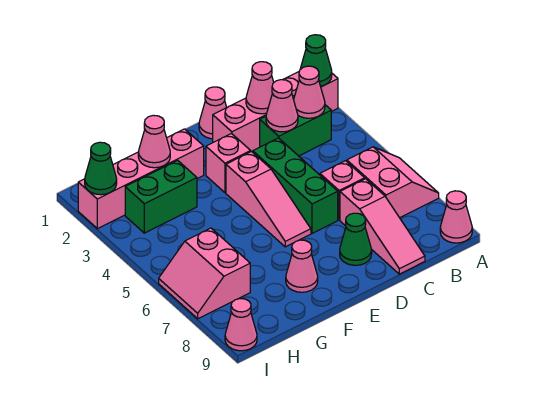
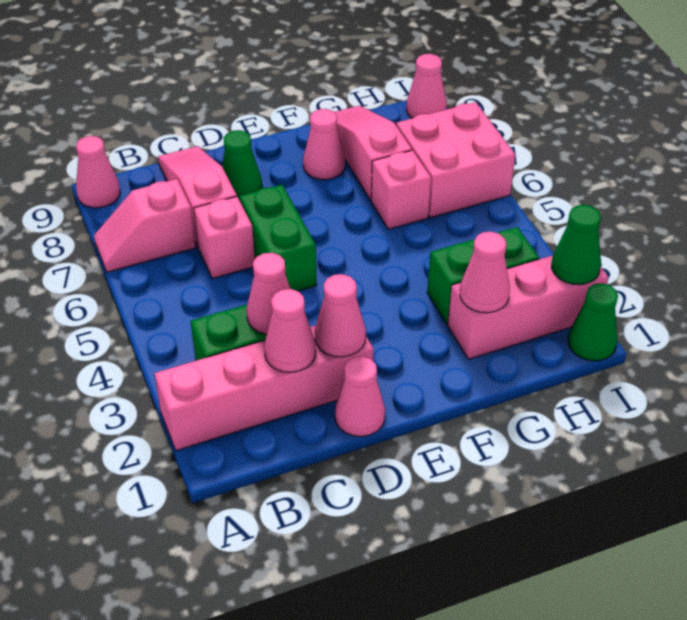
green cone A2 level 2 -> green cone I1 level 1
pink slope A6:B7 level 1 top B -> pink slope A7:B7 level 1 top B
pink cone B3 level 2 -> pink cone D2 level 2
green brick D4:D6 level 1 -> green brick D5:D6 level 1
pink brick E3 level 1 -> pink brick G6 level 1
pink slope E4:E6 level 1 top 4 -> pink slope G7:G9 level 1 top 7
pink brick F2:I2 level 1 -> pink brick G2:I2 level 1
pink slope H6:I7 level 1 top H -> pink brick H6:I7 level 1

